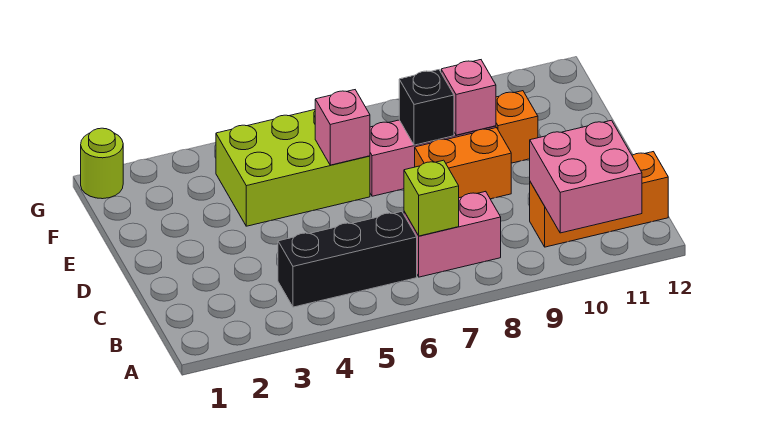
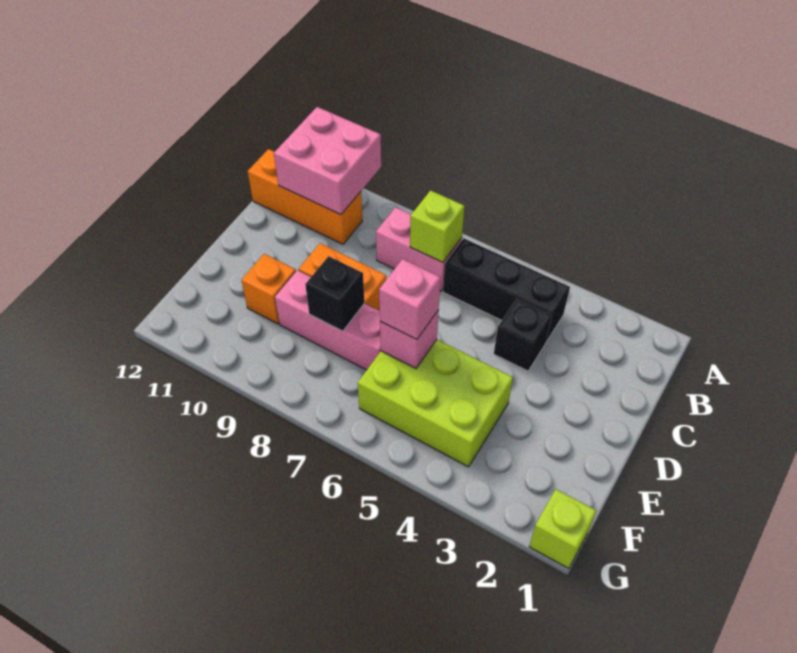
none -> black brick C4 level 1
pink brick E9 level 2 -> pink brick E6 level 3
lime round brick G1 level 1 -> lime brick G1 level 1

